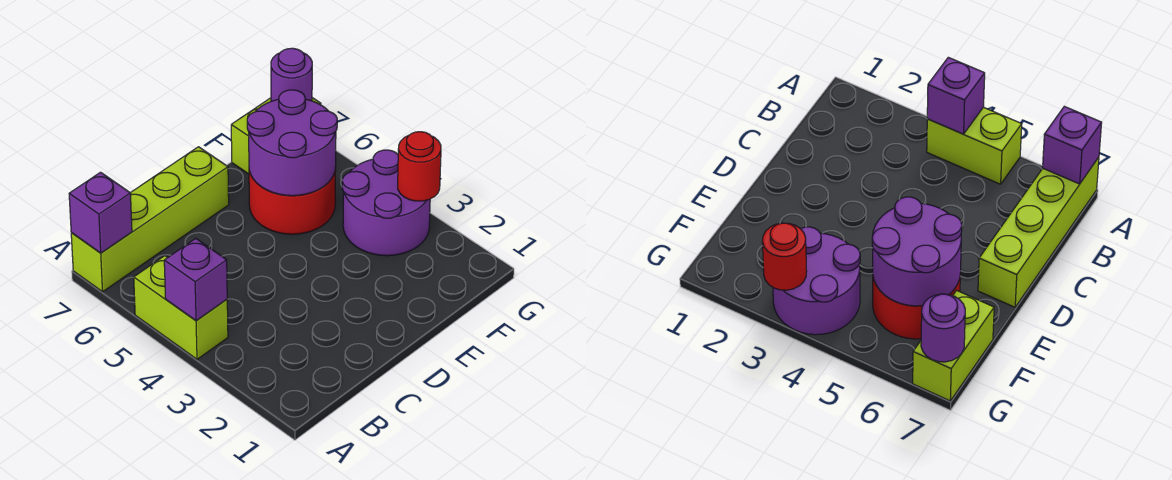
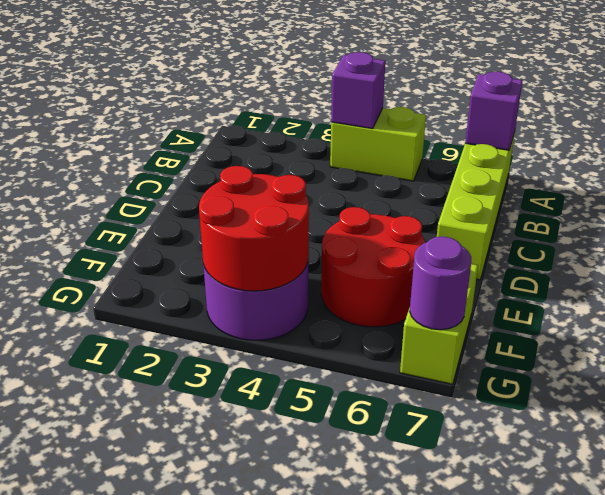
purple round brick E5:F6 level 2 -> none
red round brick G3 level 2 -> red round brick F3:G4 level 2

